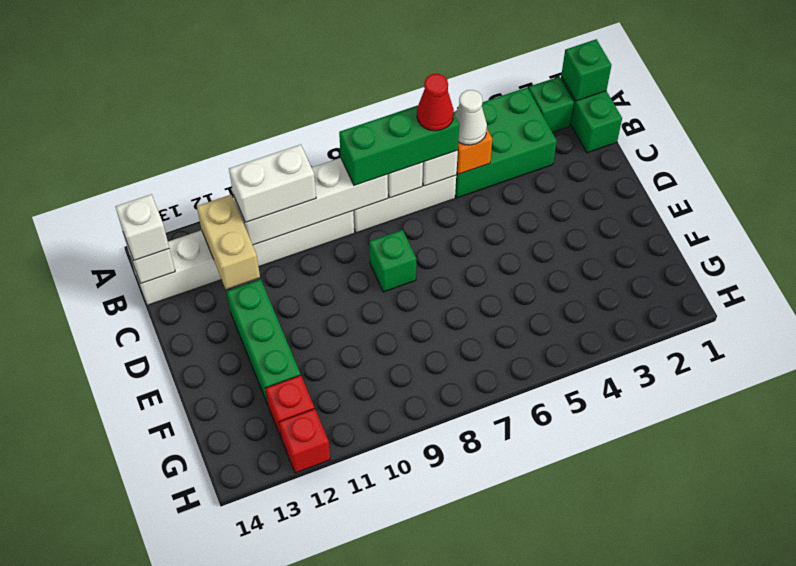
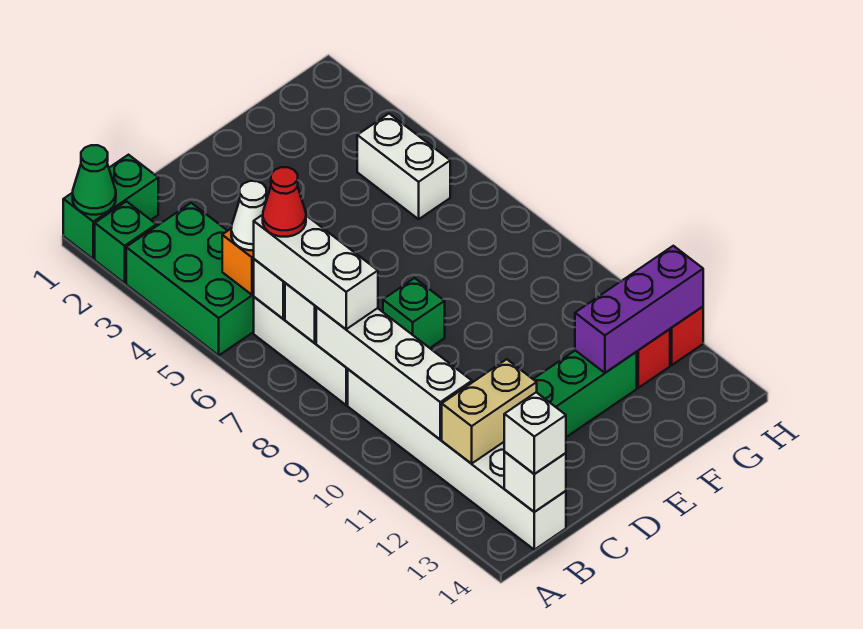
green brick A1 level 2 -> green cone A1 level 2
green brick B6:B8 level 3 -> white brick B6:B8 level 3
white brick B10:B11 level 3 -> white brick G4:G5 level 1
none -> purple brick F12:H12 level 2

